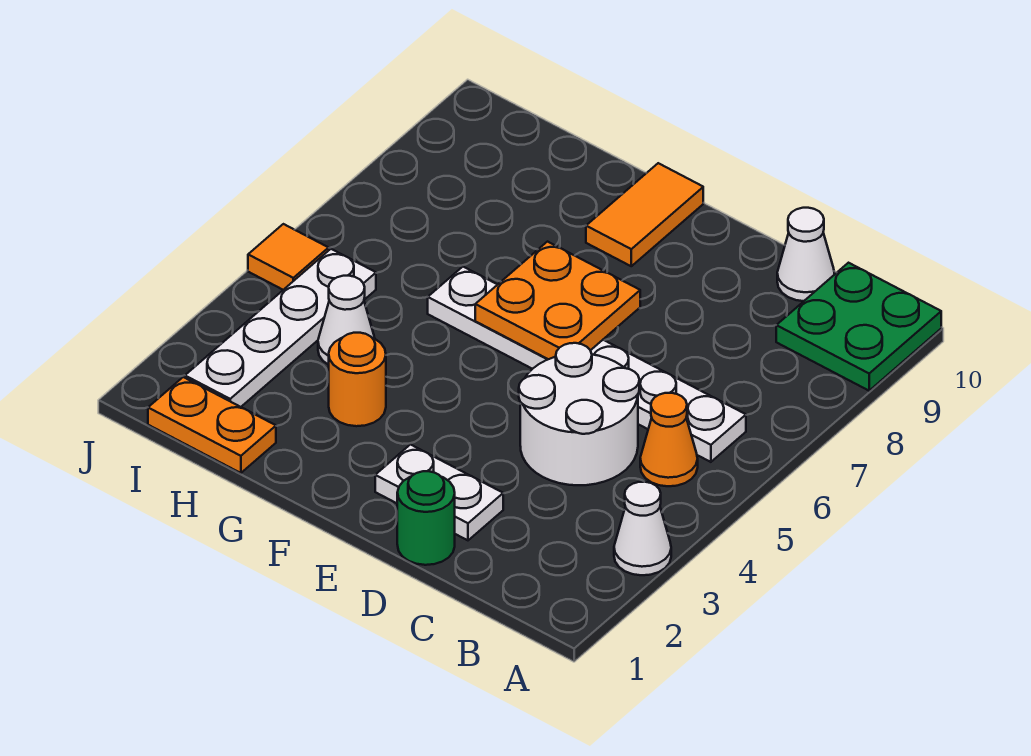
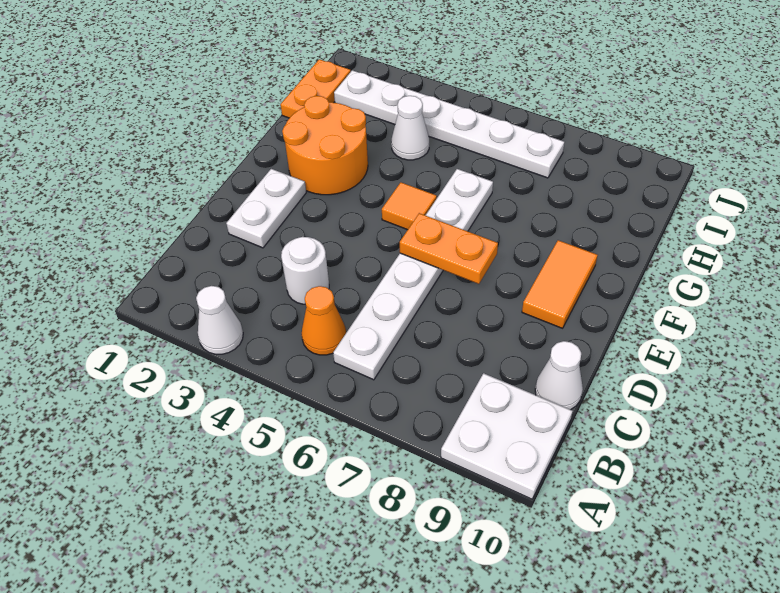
green plate A9:B10 level 1 -> white plate A9:B10 level 1
white round brick C4:D5 level 1 -> white round brick C4 level 1
green round brick D1 level 1 -> none
orange plate E6:F7 level 2 -> orange plate E6:E7 level 2
orange tile F9:F10 level 1 -> orange tile E9:F9 level 1
orange round brick G3 level 1 -> orange round brick F2:G3 level 1
white plate I2:I5 level 1 -> white plate I2:I7 level 1
orange tile J5 level 1 -> orange tile F5 level 1

